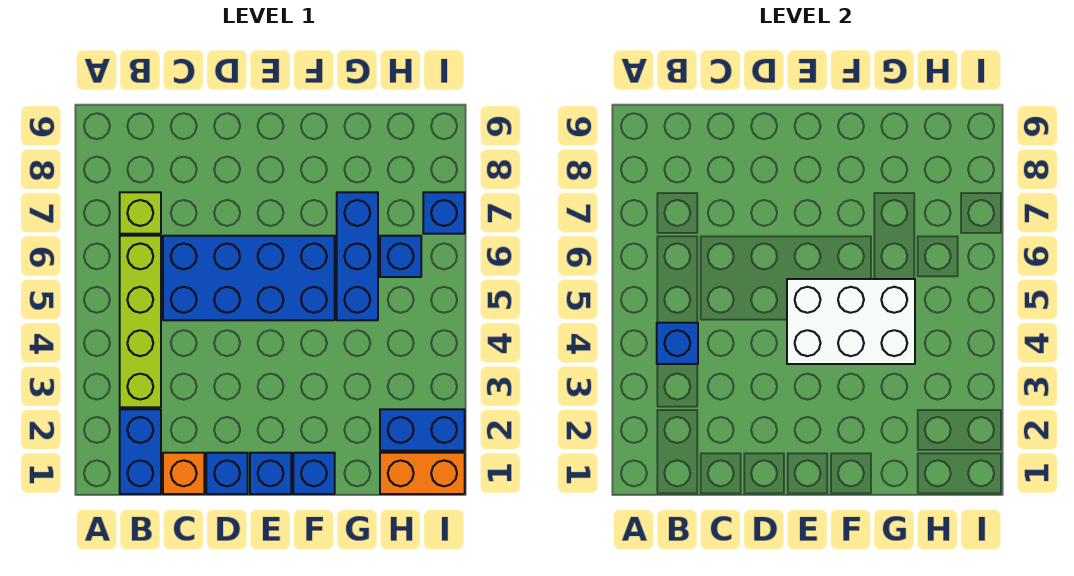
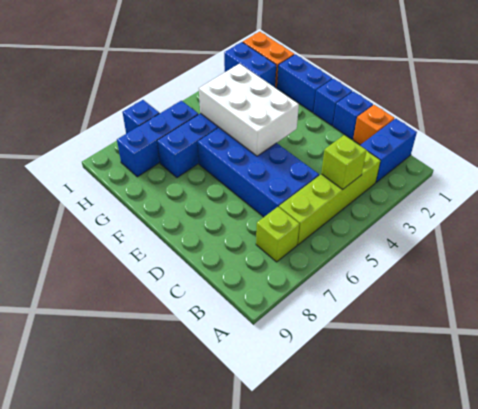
blue brick B4 level 2 -> lime brick B4 level 2
blue brick F1 level 1 -> blue brick F1:G1 level 1
blue brick H6 level 1 -> blue brick H6:H8 level 1

